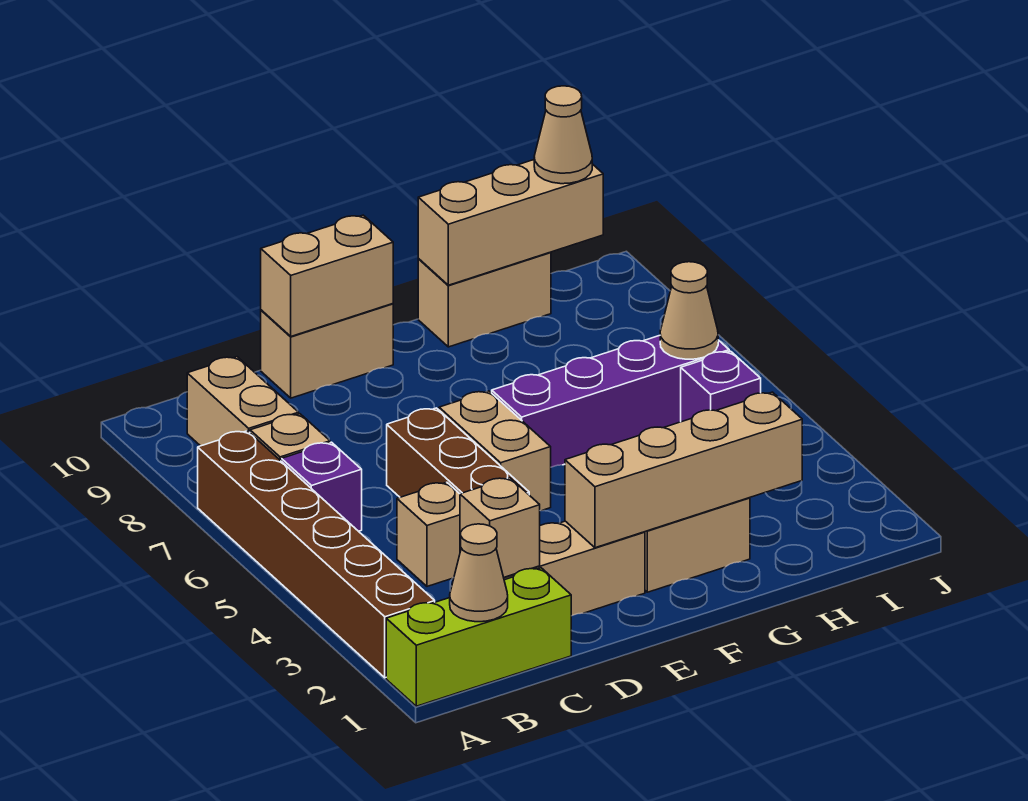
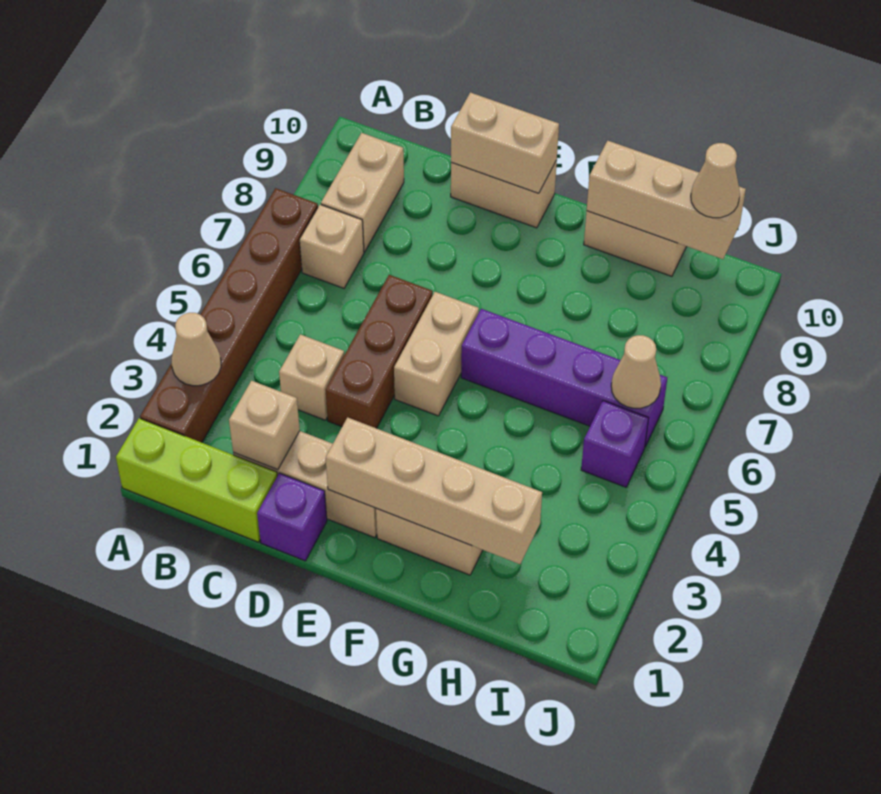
tan cone B1 level 2 -> tan cone A3 level 2
purple brick B6 level 1 -> purple brick D1 level 1

